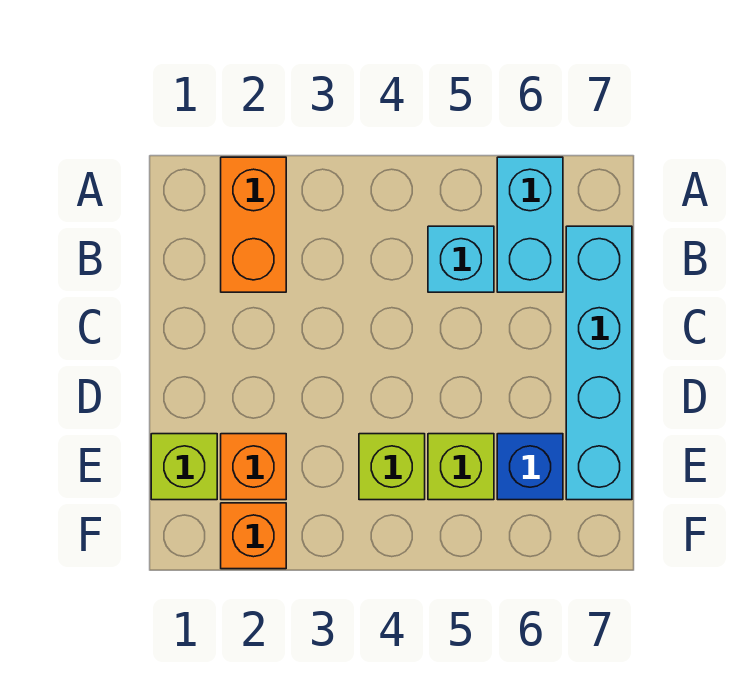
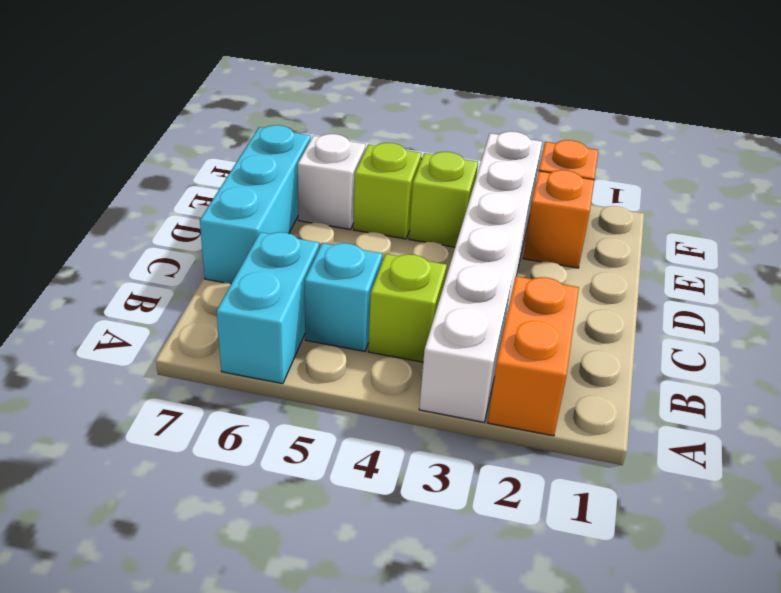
none -> white brick A3:F3 level 1
cyan brick B7:E7 level 1 -> cyan brick C7:E7 level 1
lime brick E1 level 1 -> lime brick B4 level 1
blue brick E6 level 1 -> white brick E6 level 1

